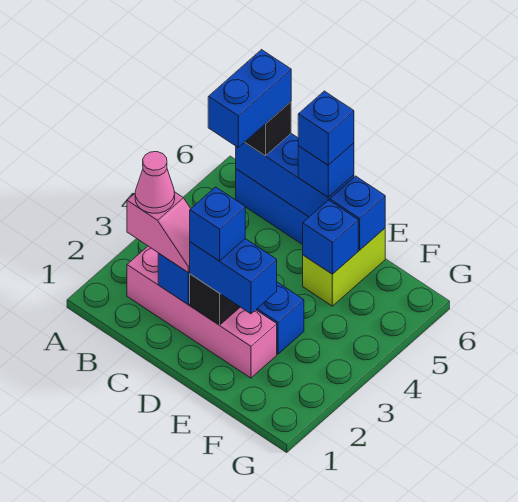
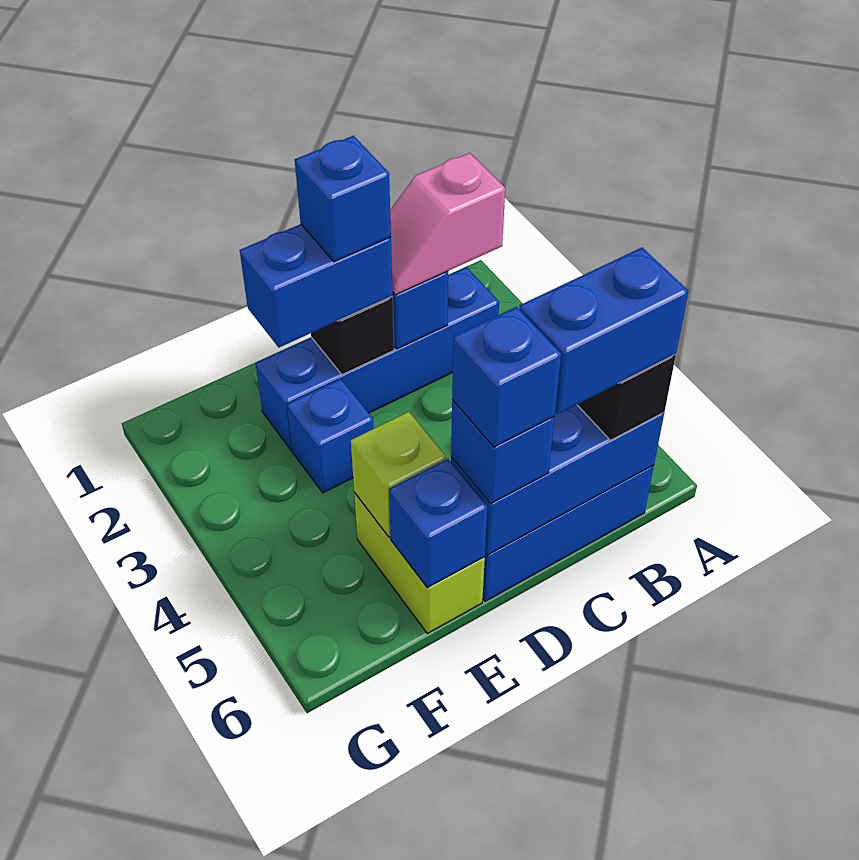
pink brick B2:E2 level 1 -> blue brick B2:E2 level 1
pink cone B2 level 4 -> none
blue brick B5:B6 level 4 -> blue brick B6:C6 level 4
blue brick E5 level 2 -> lime brick E5 level 2

